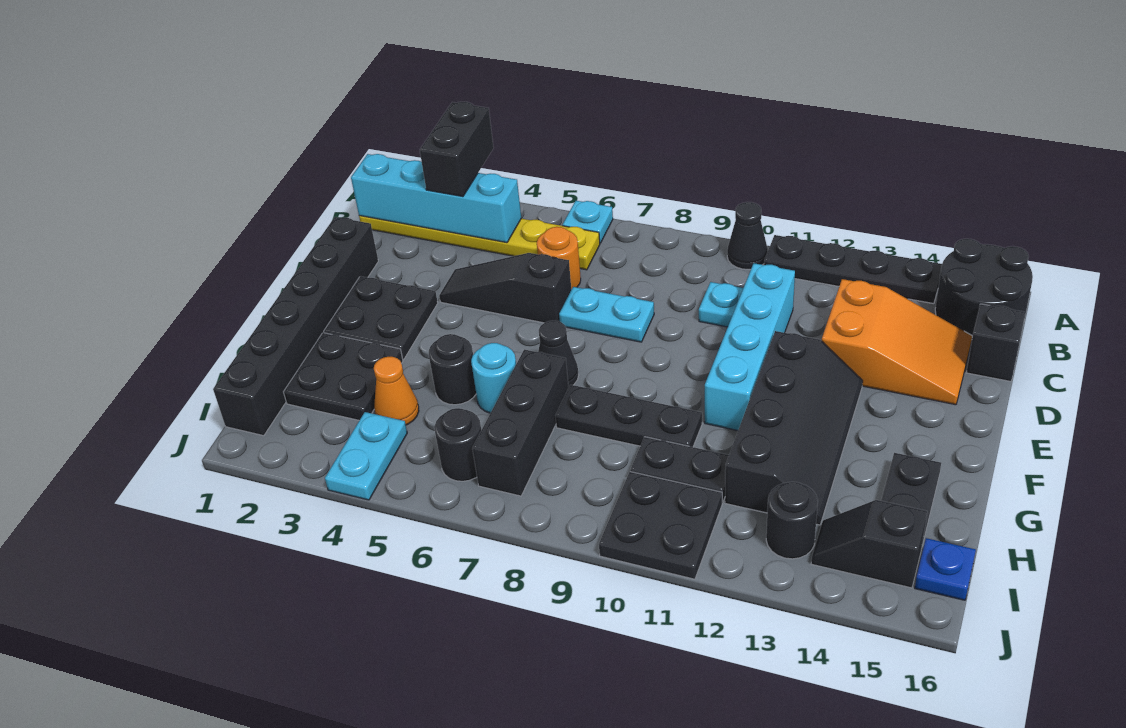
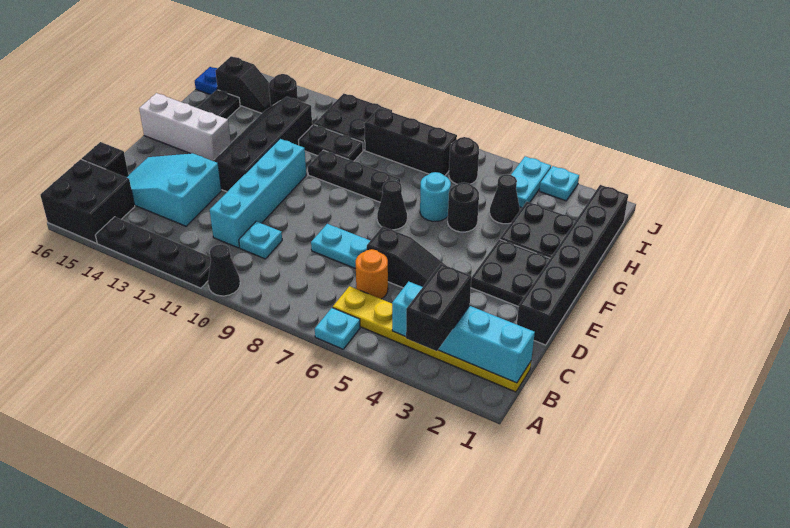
black round brick A15:B16 level 1 -> black brick A15:B16 level 1
orange slope C13:D15 level 1 top 13 -> cyan slope C13:D15 level 1 top 13
none -> white brick F14:F16 level 1
black brick G7:I7 level 1 -> black brick I7:I9 level 1
orange cone H4 level 1 -> black cone H4 level 1
none -> cyan plate J3 level 1

